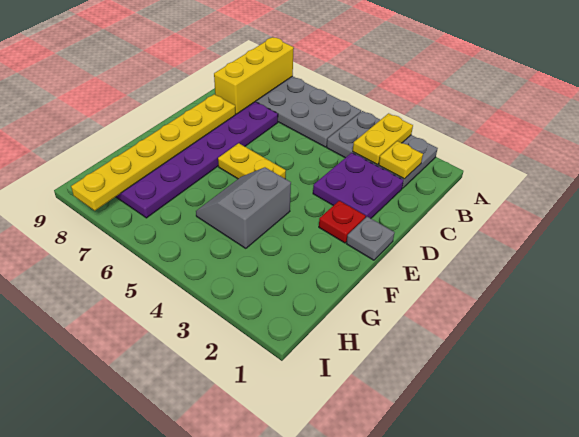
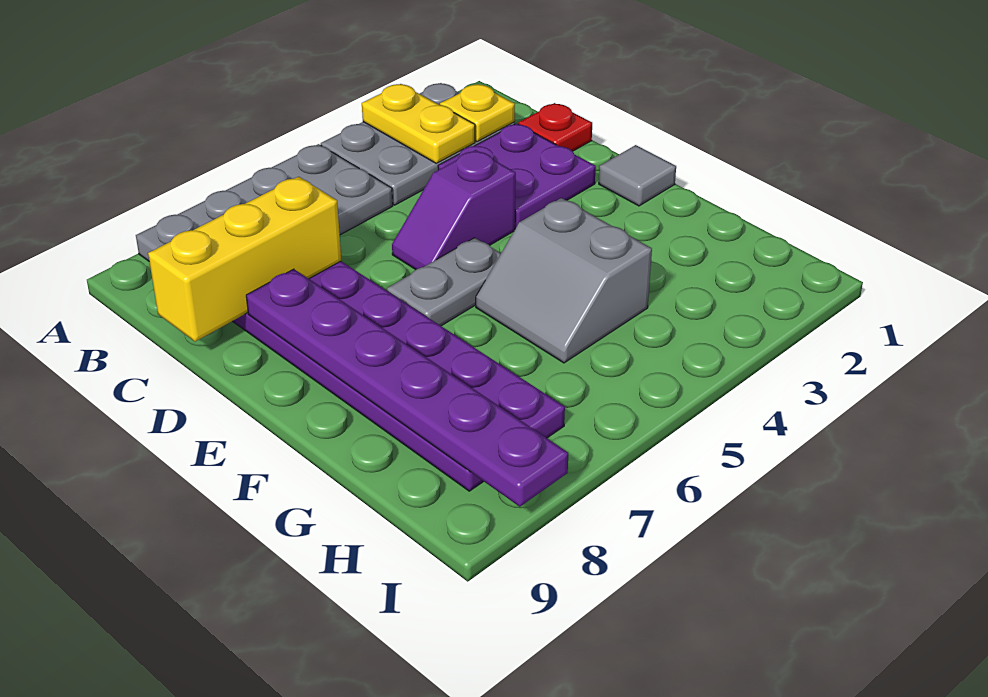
yellow brick A8:C8 level 2 -> yellow brick C7:C9 level 2
none -> purple slope D4:D5 level 1 top 4
yellow plate D8:I8 level 2 -> purple plate D8:I8 level 2
grey plate E1 level 1 -> grey tile E1 level 1
red plate E2 level 1 -> red plate C1 level 1
yellow plate E5:E6 level 1 -> grey plate E5:E6 level 1

